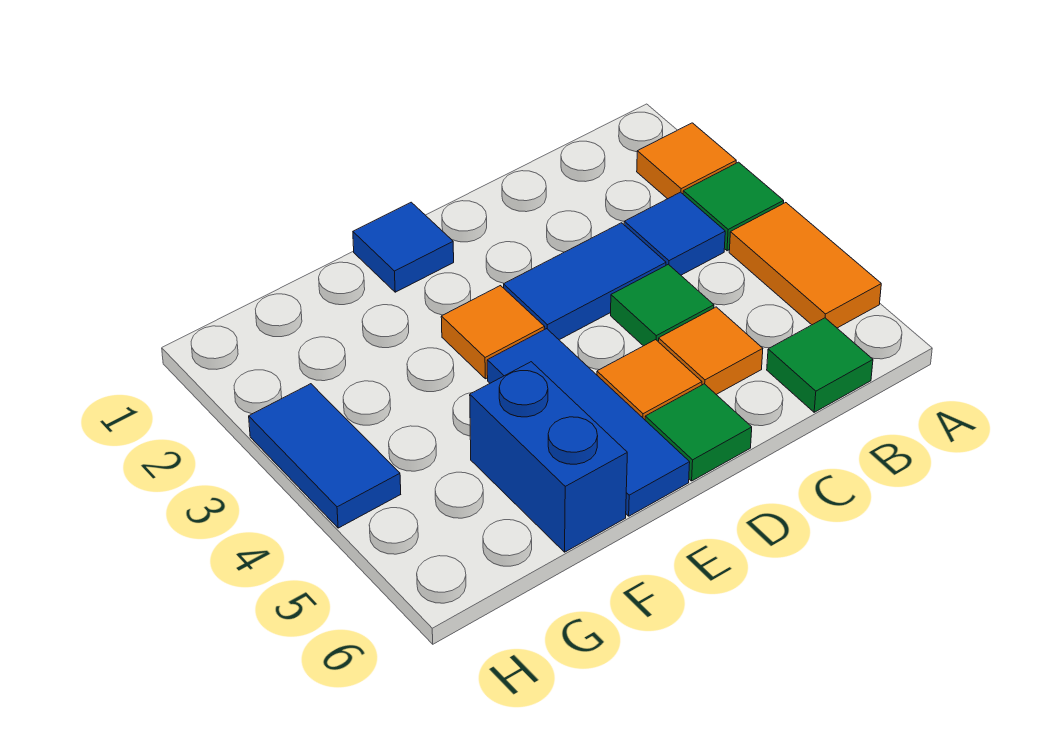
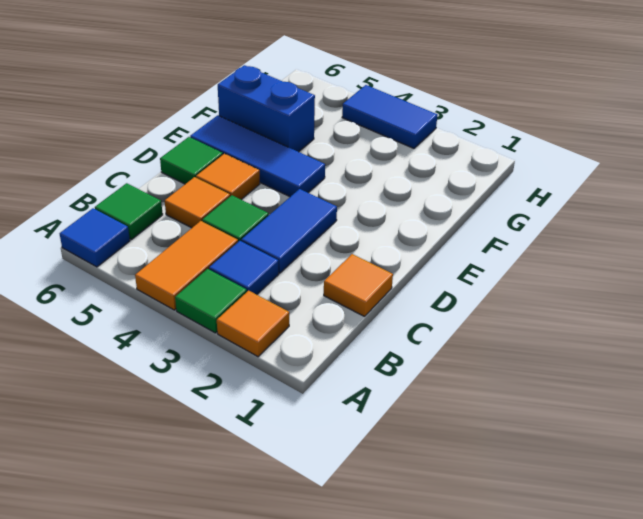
orange tile A4:A5 level 1 -> orange tile A4:B4 level 1
blue tile E1 level 1 -> blue tile A6 level 1
orange tile E3 level 1 -> orange tile C1 level 1

